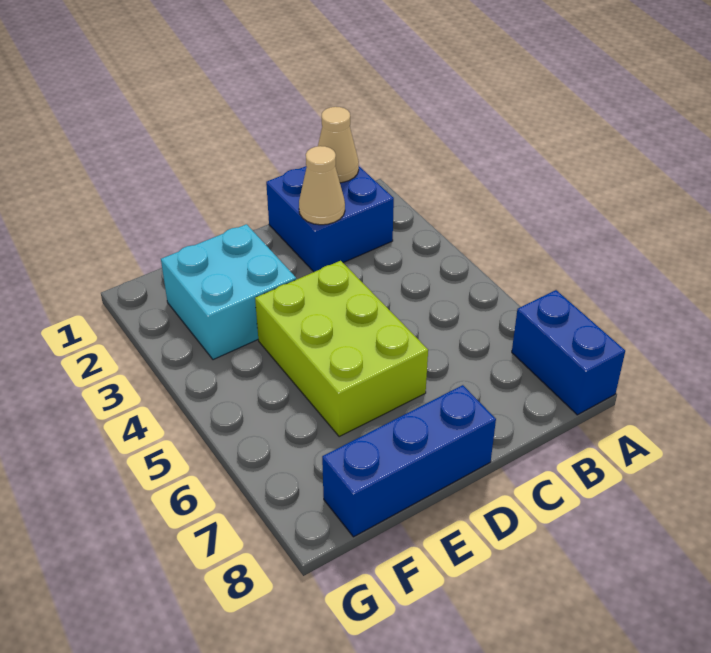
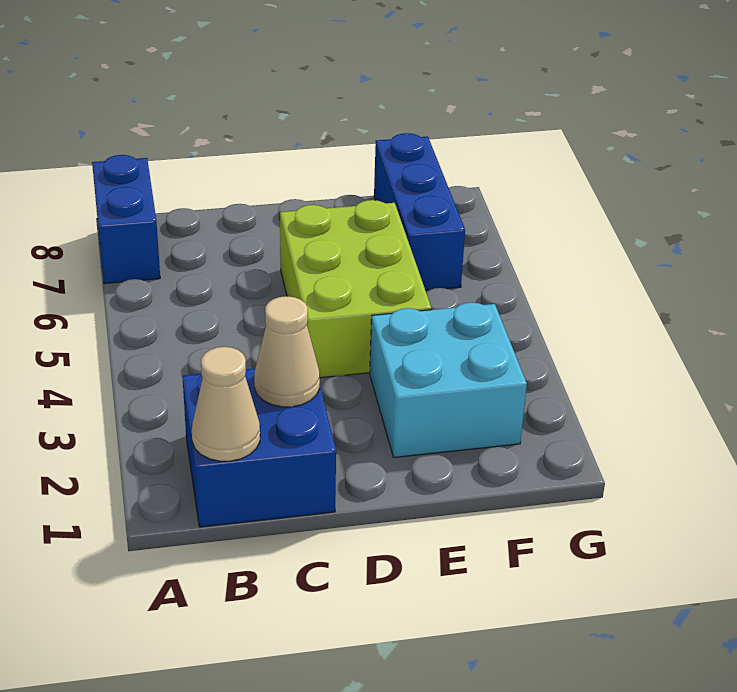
blue brick D8:F8 level 1 -> blue brick F6:F8 level 1

